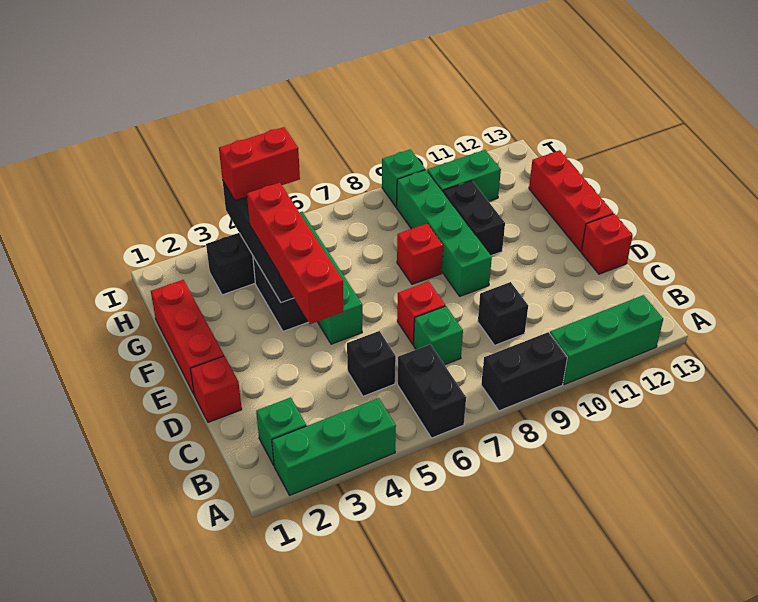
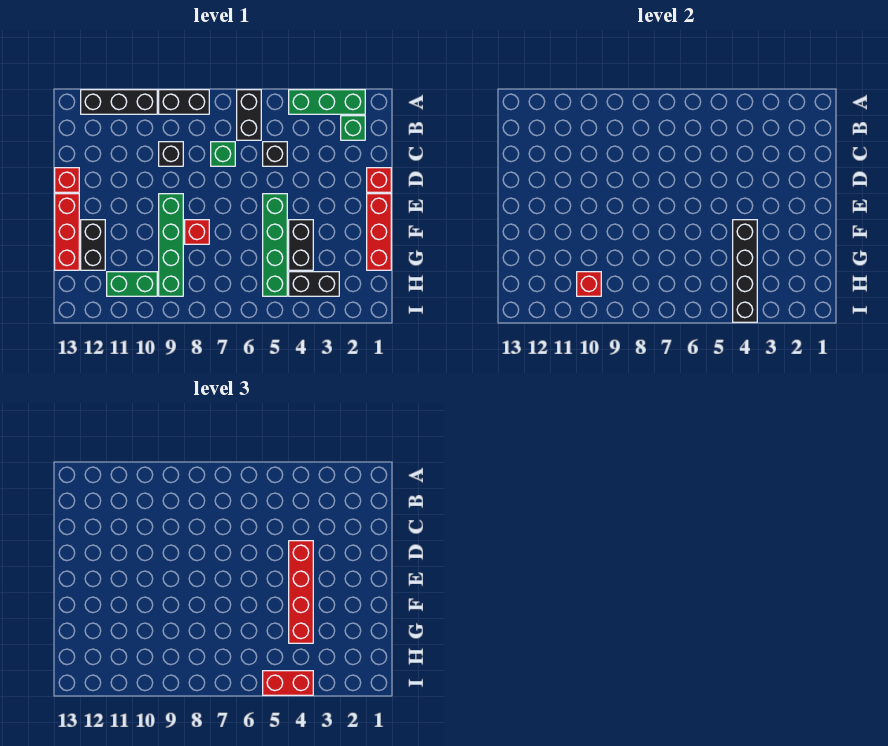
green brick A10:A12 level 1 -> black brick A10:A12 level 1
red brick D7 level 1 -> red brick H10 level 2
black brick F10:G10 level 1 -> black brick F12:G12 level 1
green brick I9 level 1 -> none

